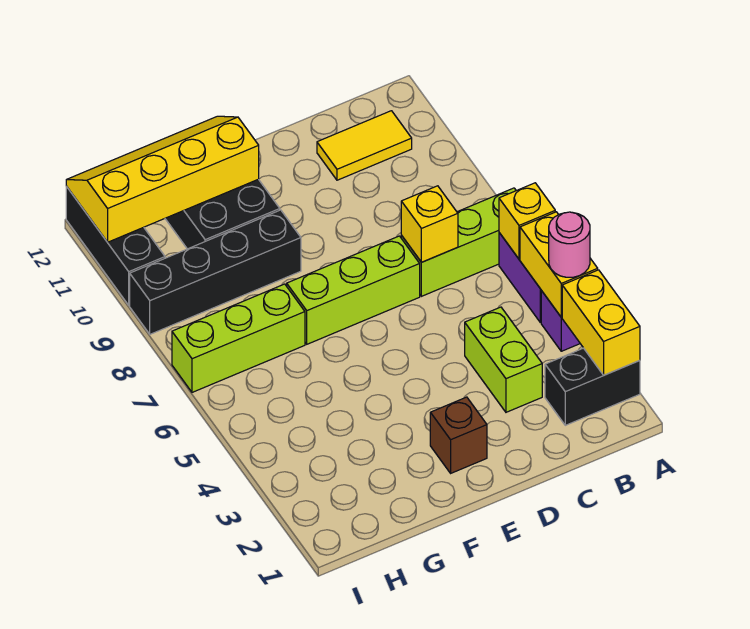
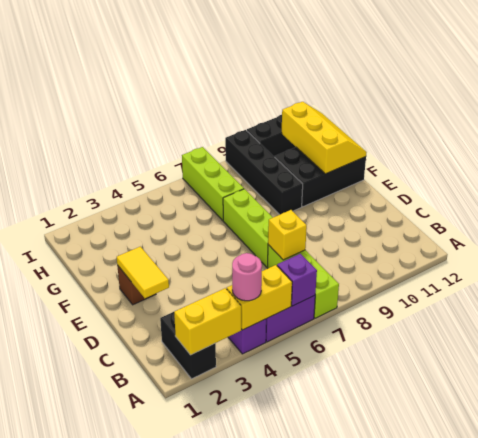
yellow brick A6 level 2 -> purple brick A6 level 2
yellow tile B11:C11 level 1 -> yellow tile D2:E2 level 2
lime brick C3:C4 level 1 -> none
yellow slope F11:I12 level 2 top 11 -> yellow slope F11:H12 level 2 top 11

